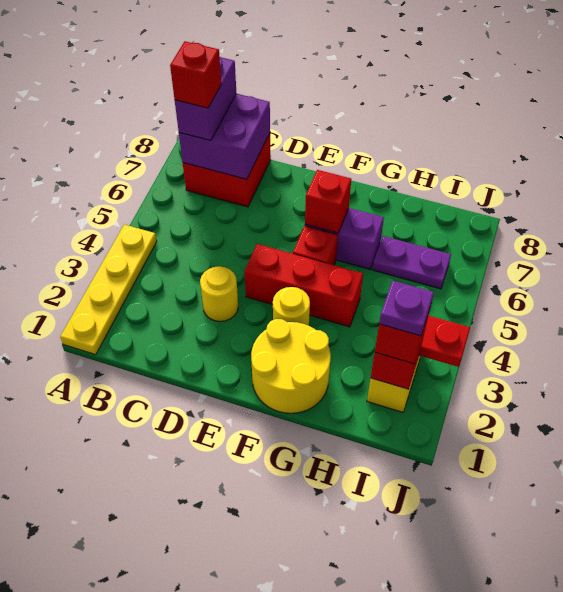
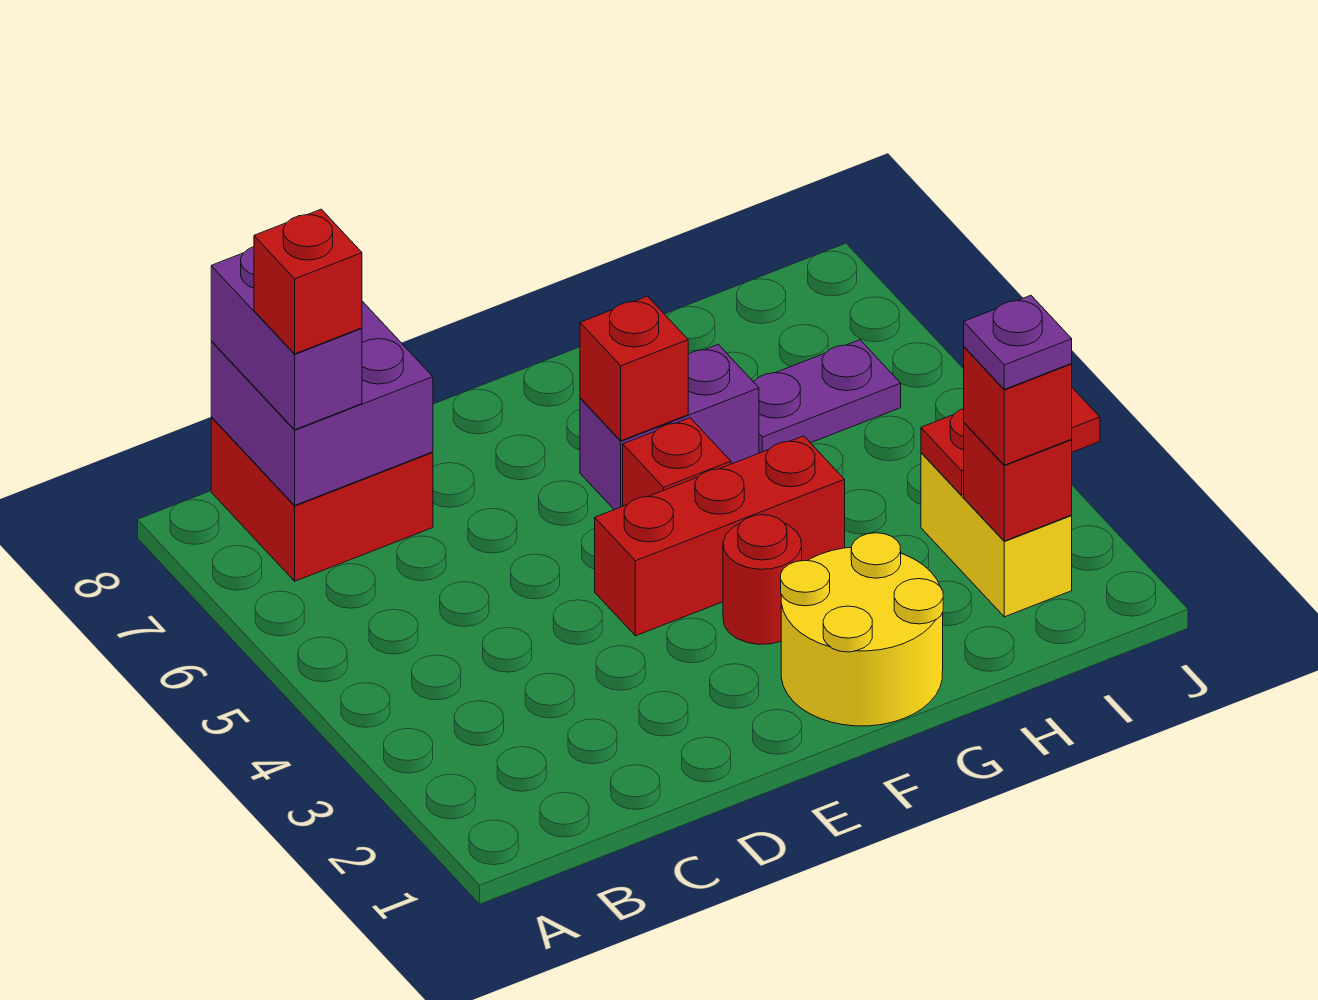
yellow plate A1:A4 level 1 -> none
yellow round brick D3 level 1 -> none
yellow round brick F3 level 1 -> red round brick F3 level 1

